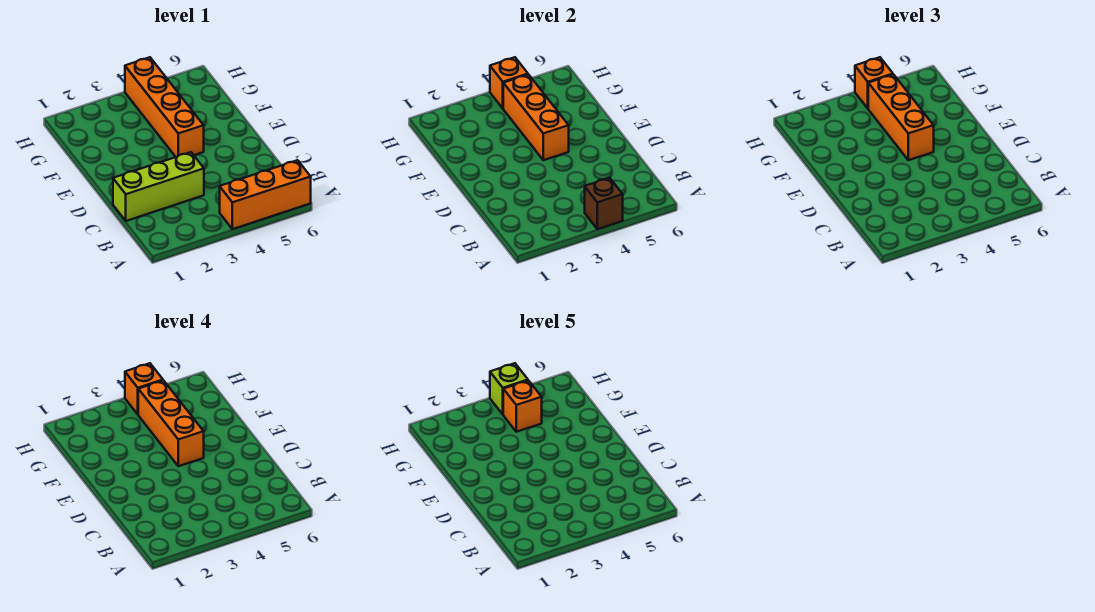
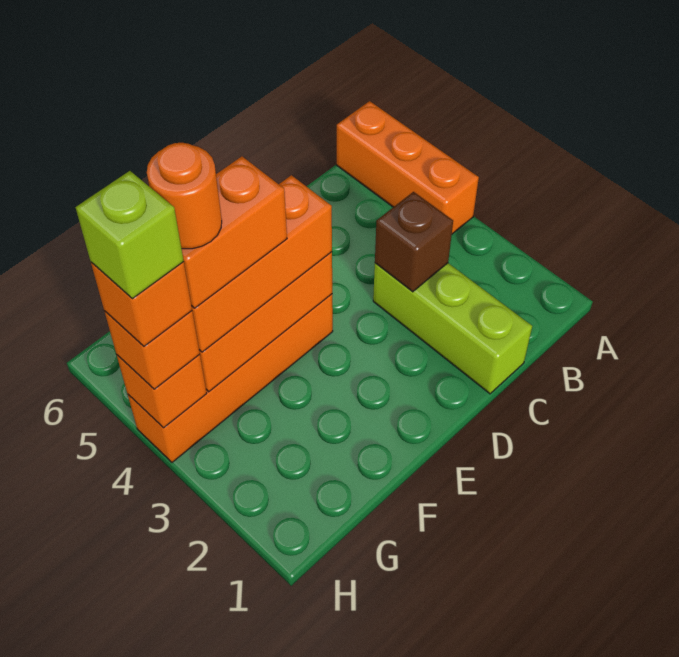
brown brick A4 level 2 -> brown brick C3 level 2
orange brick E4:G4 level 4 -> orange brick F4:G4 level 4
orange brick G4 level 5 -> orange round brick G4 level 5

